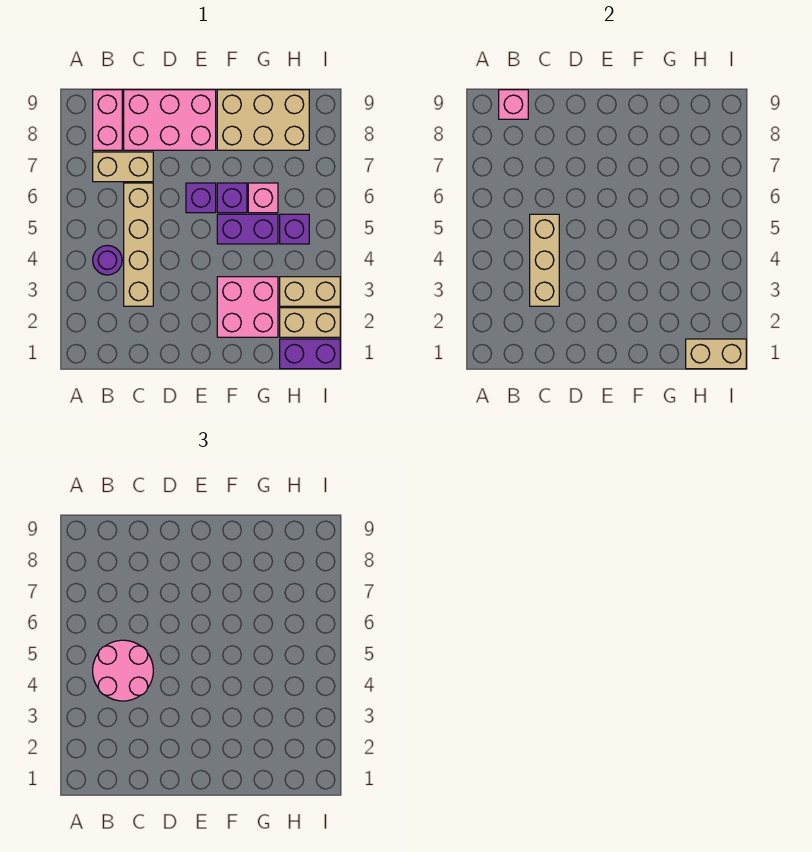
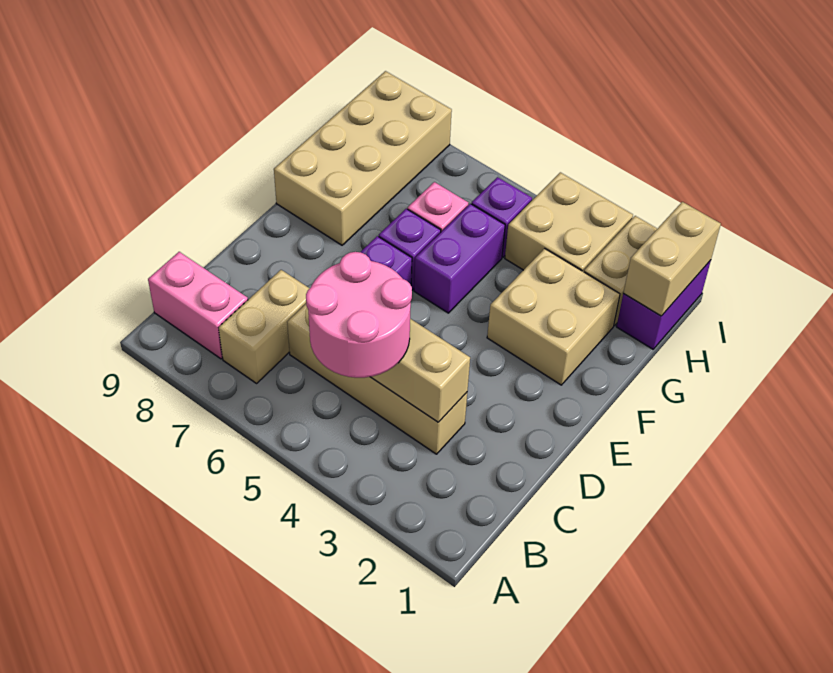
purple round brick B4 level 1 -> none
pink brick B9 level 2 -> none
pink brick C8:E9 level 1 -> none
pink brick F2:G3 level 1 -> tan brick F2:G3 level 1
tan brick F8:H9 level 1 -> tan brick F8:I9 level 1
tan brick H3:I3 level 1 -> tan brick H3:I4 level 1

